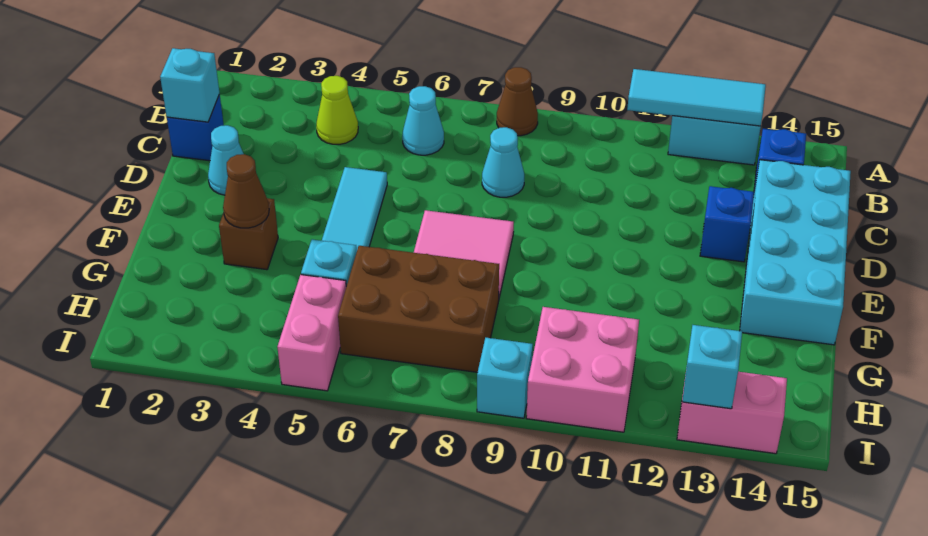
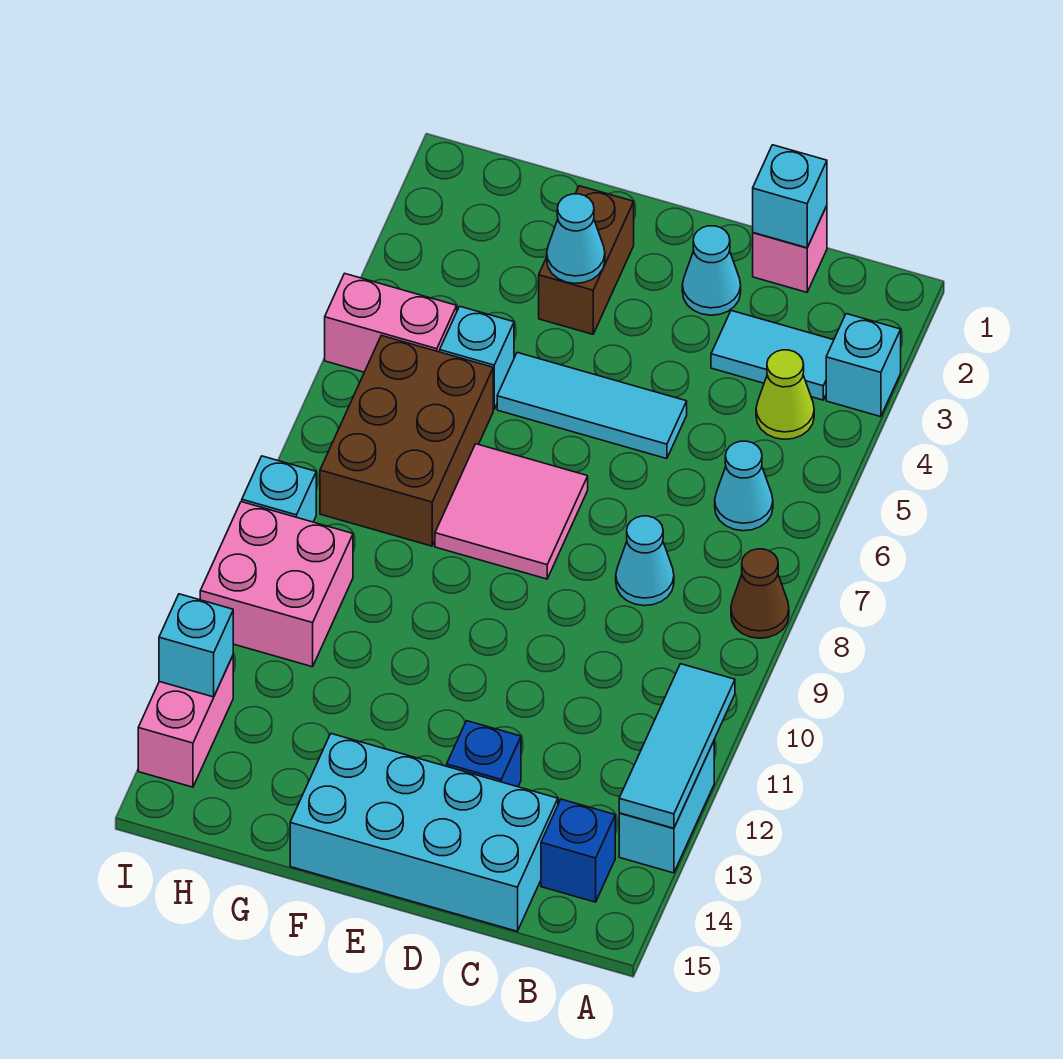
none -> cyan brick A3 level 1
none -> cyan tile B3:C3 level 1
blue brick C1 level 1 -> pink brick C1 level 1
brown brick F3 level 1 -> brown brick F2:F3 level 1
brown cone F3 level 2 -> cyan cone F3 level 2

